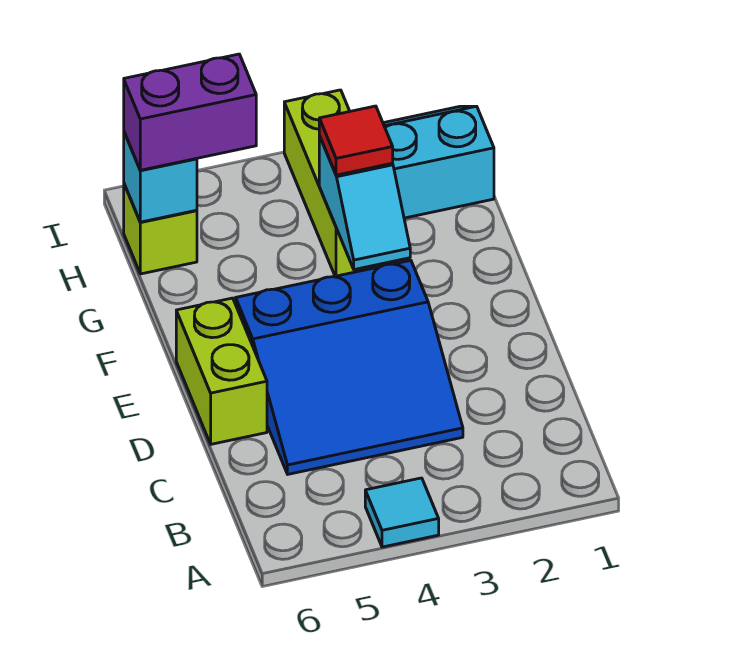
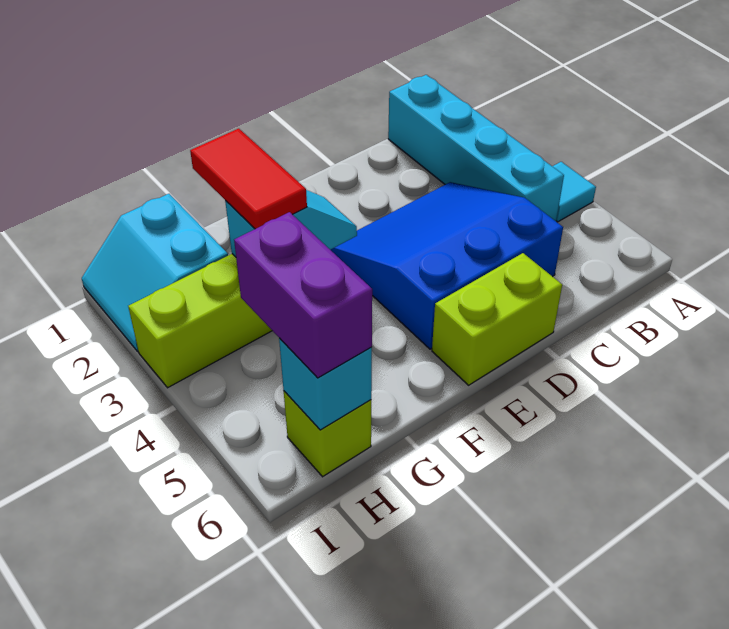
none -> cyan brick B1:B4 level 1
blue slope C3:E5 level 1 top E -> blue slope C3:E5 level 1 top 5
red tile G3 level 3 -> red tile G2:G3 level 3

